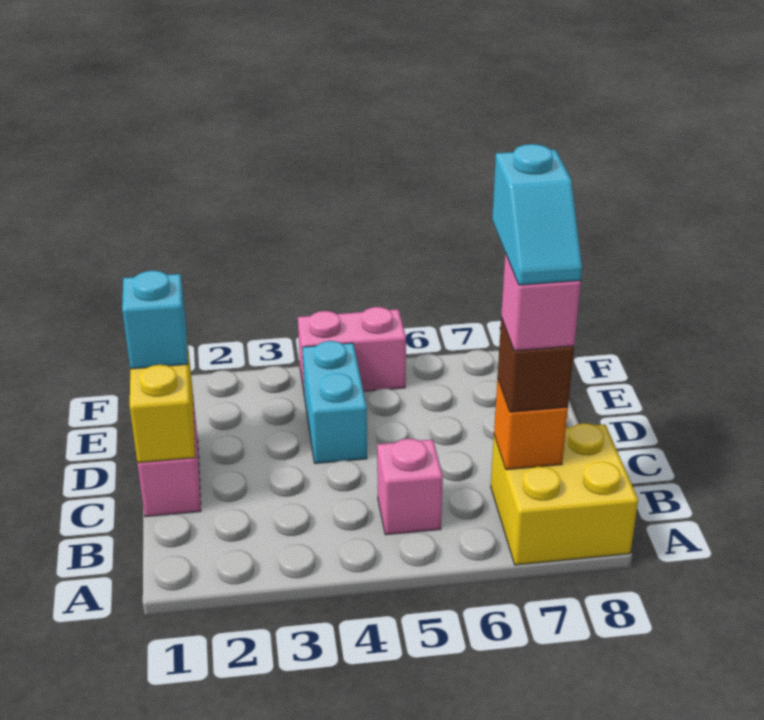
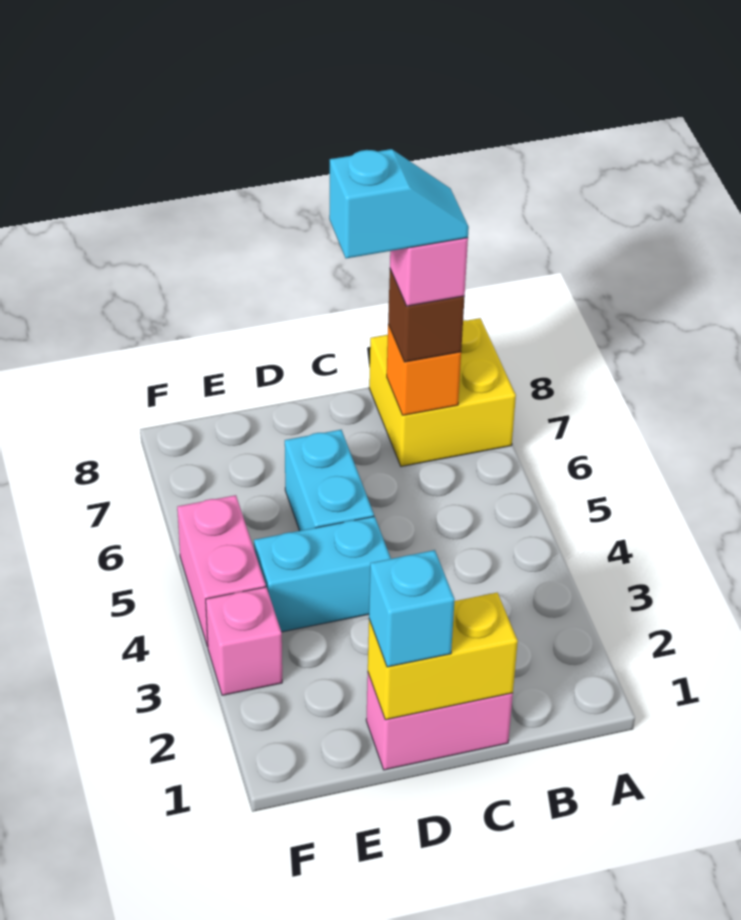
pink brick B5 level 1 -> pink brick F3 level 1
none -> cyan brick D5:D6 level 1

